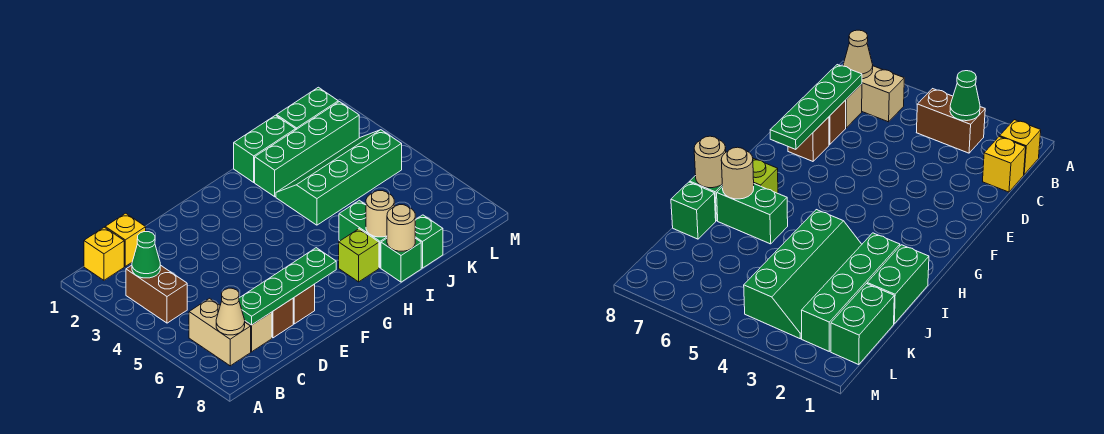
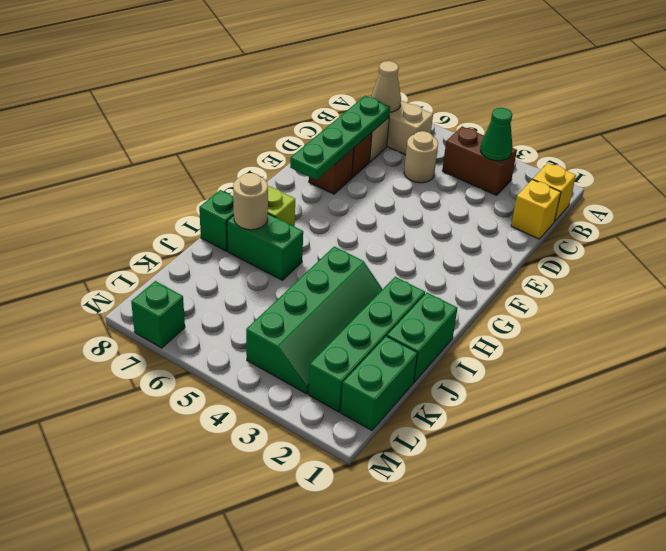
tan round brick I8 level 2 -> tan round brick C5 level 1
green brick J8 level 1 -> green brick M7 level 1

